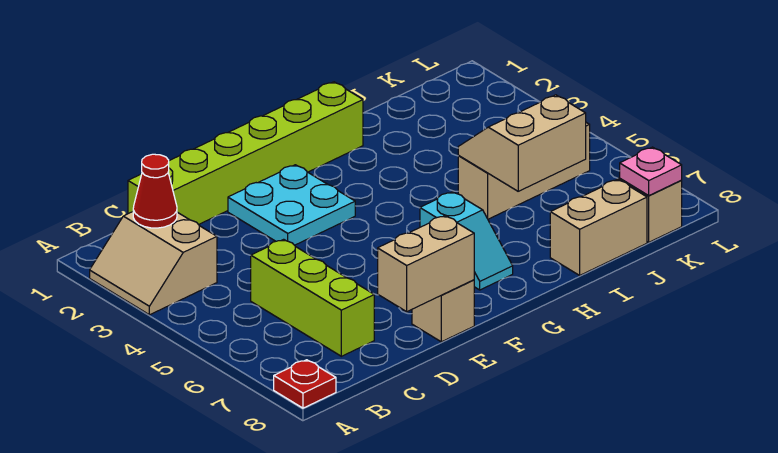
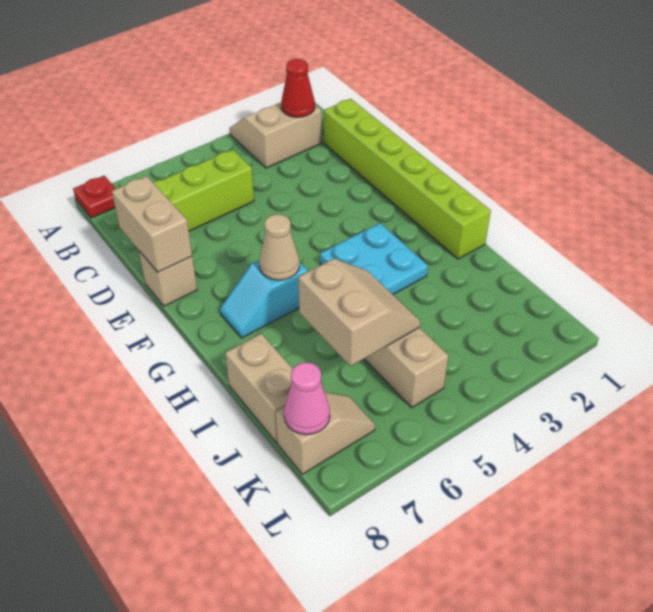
cyan plate E2:F3 level 1 -> cyan plate G3:H4 level 1
none -> tan cone G6 level 2
pink plate K8 level 2 -> pink cone K8 level 2

